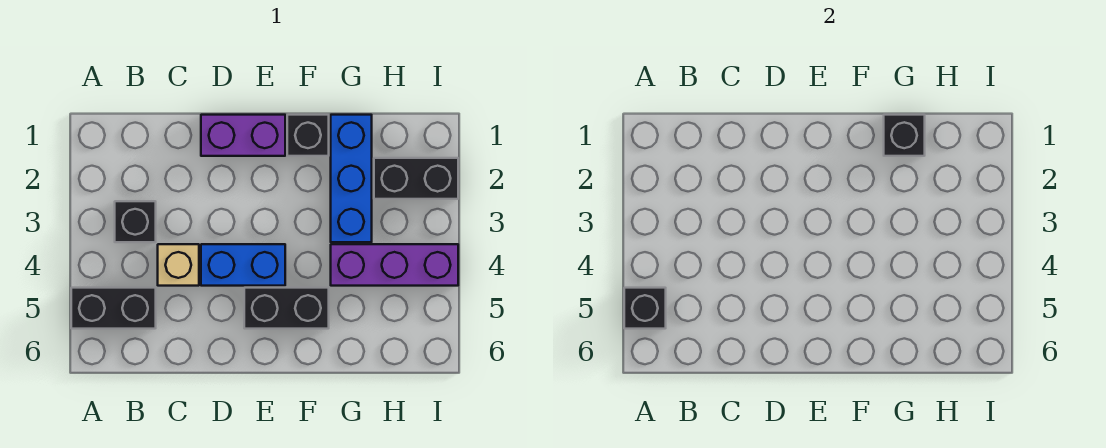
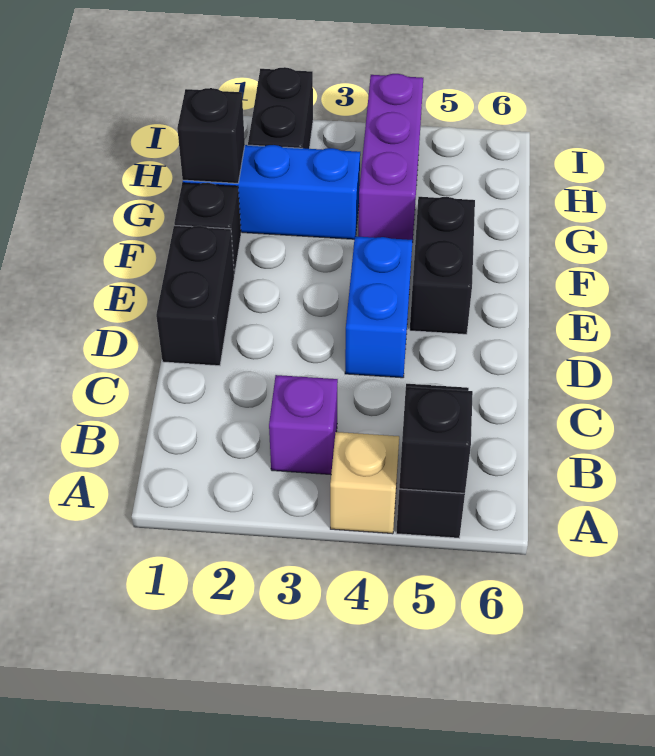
black brick B3 level 1 -> purple brick B3 level 1
tan brick C4 level 1 -> tan brick A4 level 1
purple brick D1:E1 level 1 -> black brick D1:E1 level 1

